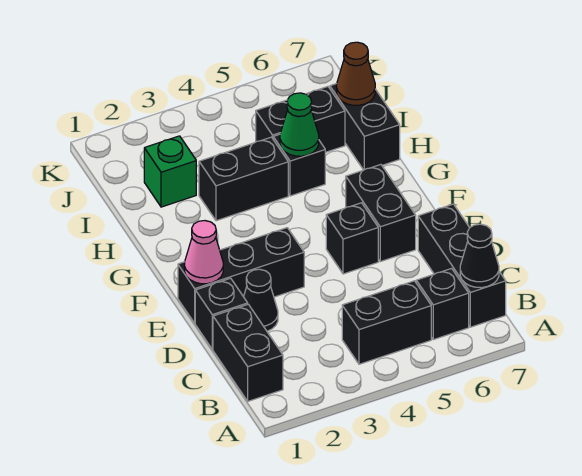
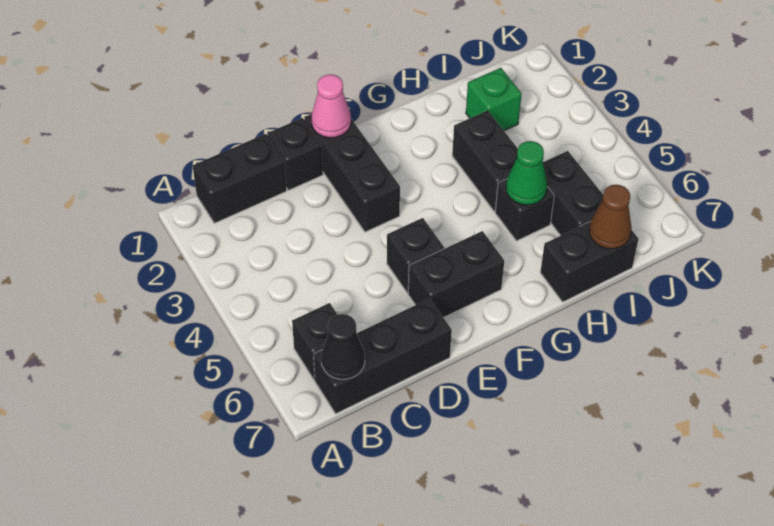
black brick B4:B5 level 1 -> none
black cone D2 level 1 -> none

